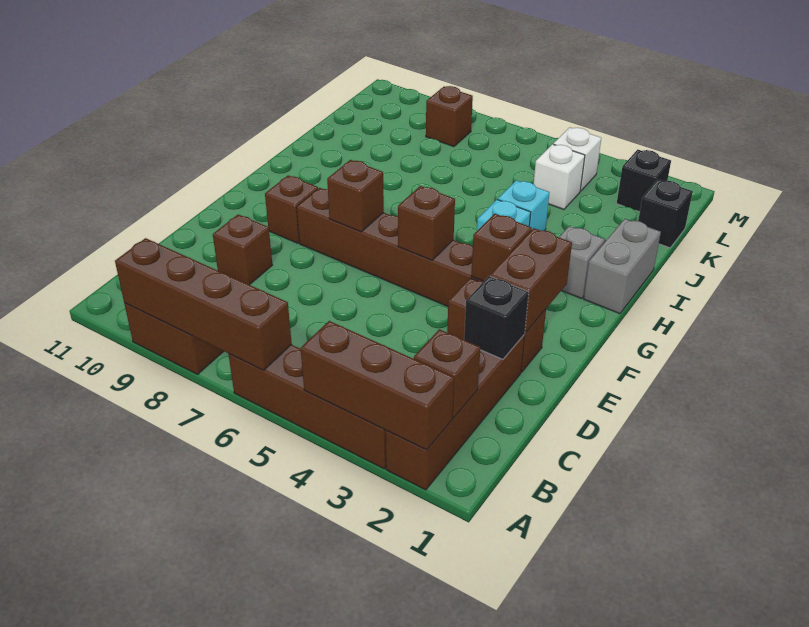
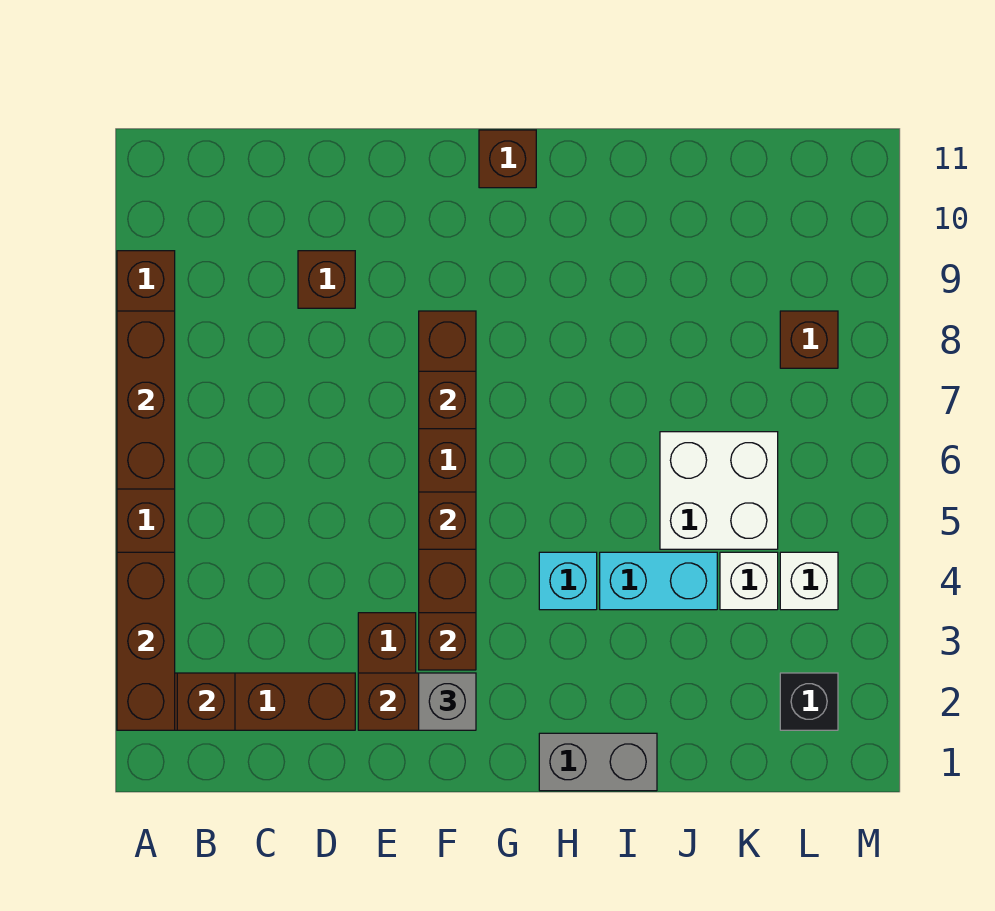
brown brick A6:A9 level 2 -> brown brick A6:A8 level 2
black brick D2 level 2 -> none
brown brick F9 level 1 -> brown brick G11 level 1
grey brick H2 level 1 -> grey brick F2 level 3
cyan brick I4 level 1 -> cyan brick I4:J4 level 1
none -> white brick J5:K6 level 1
black brick K1 level 1 -> none

